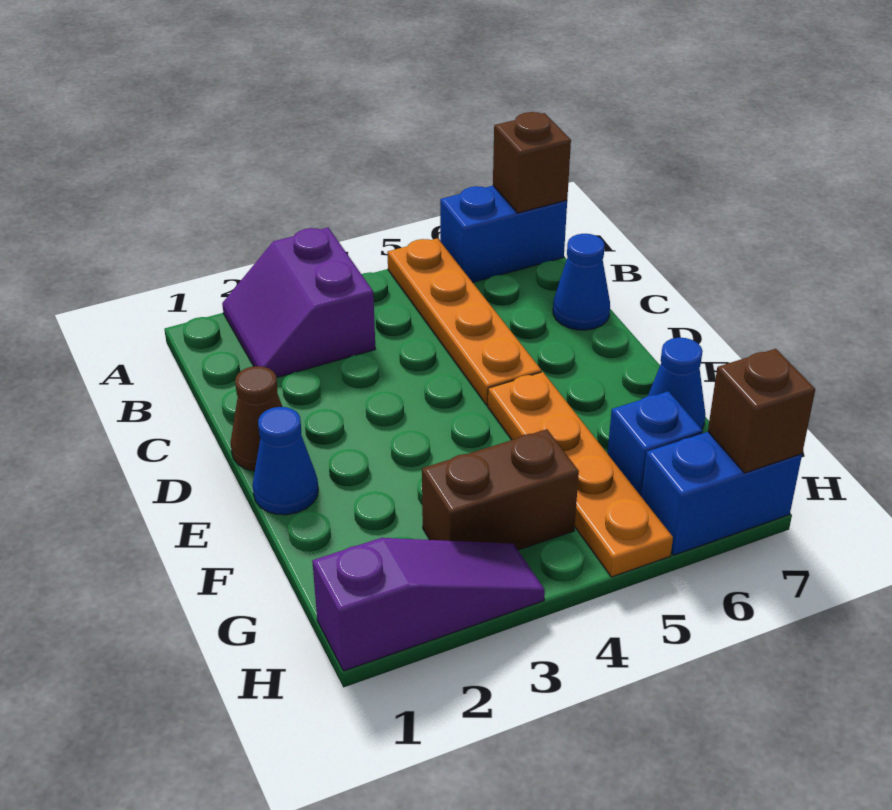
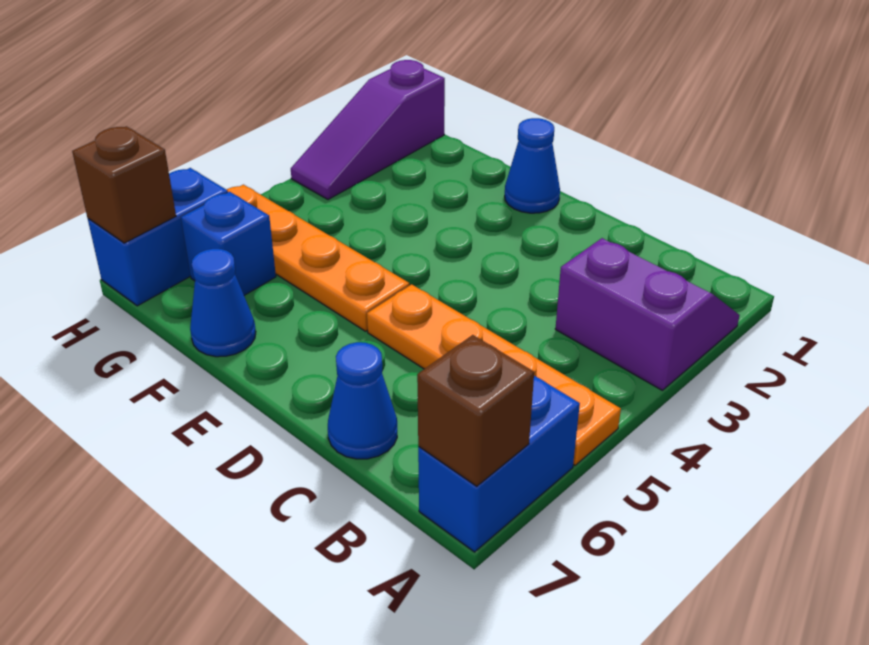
brown cone D1 level 1 -> none
brown brick G3:G4 level 1 -> none

